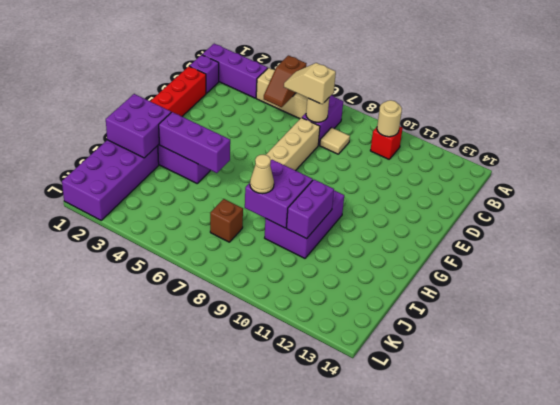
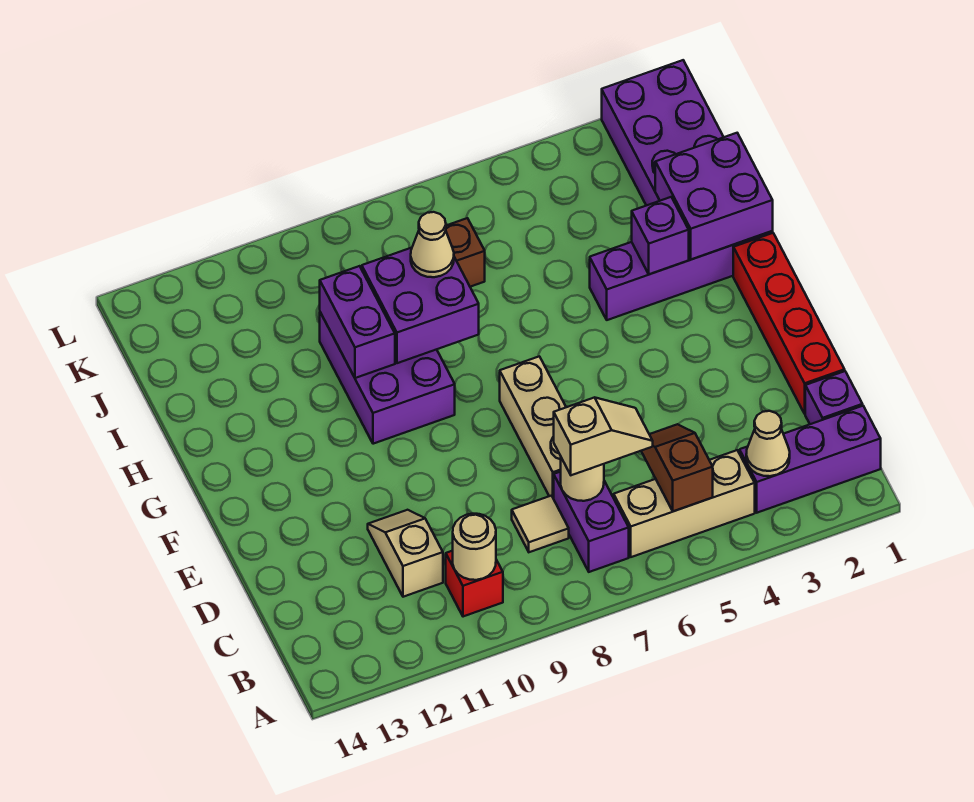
none -> tan cone B3 level 2
none -> tan slope C11:D11 level 1 top C
purple brick H3:H5 level 2 -> purple brick H3 level 2

